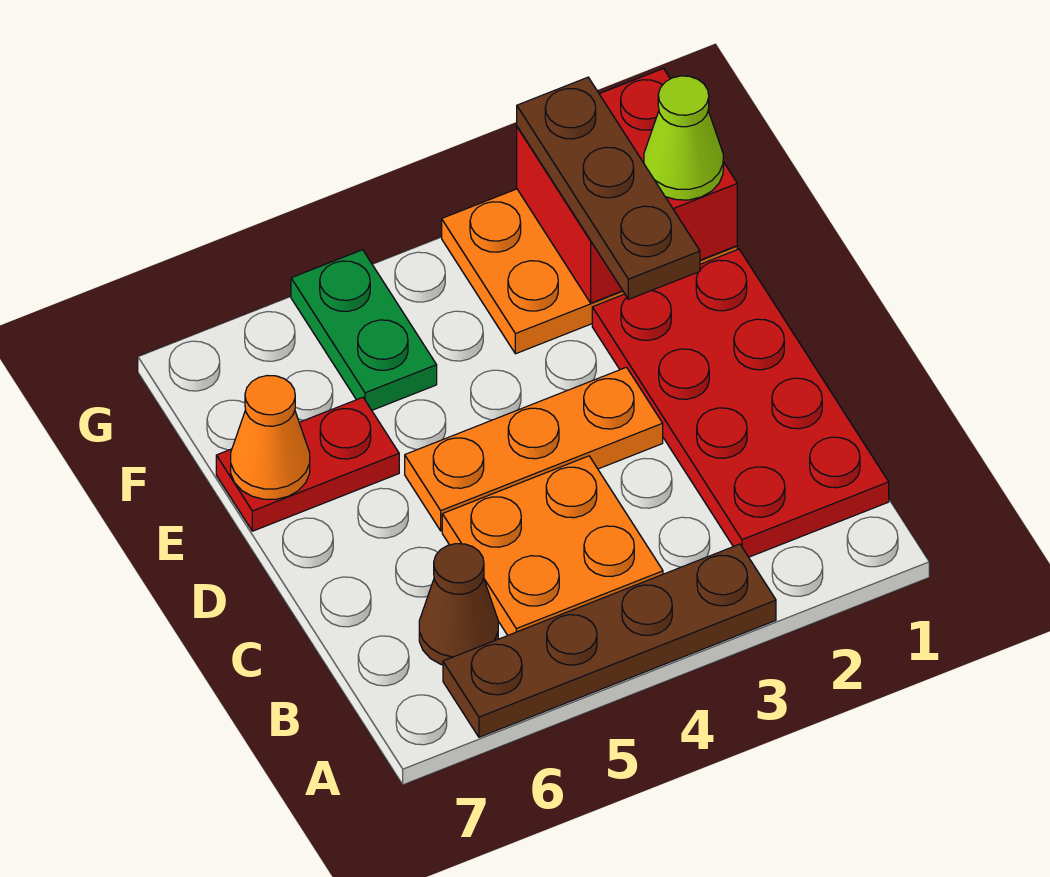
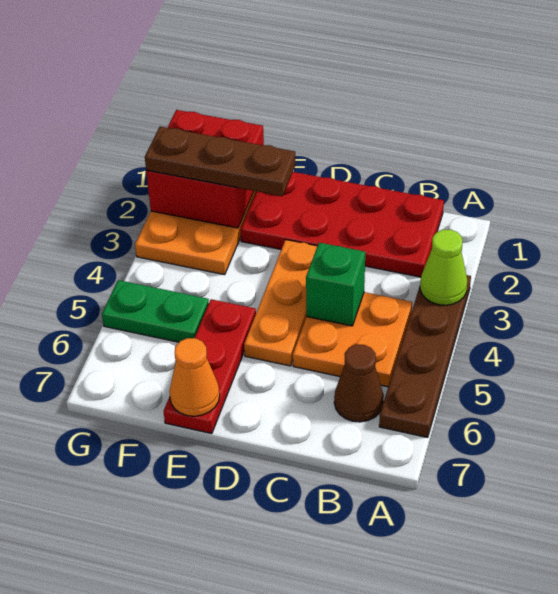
none -> green brick C4 level 2
red plate E6:E7 level 1 -> red plate E5:E7 level 1
lime cone F1 level 3 -> lime cone A3 level 2

